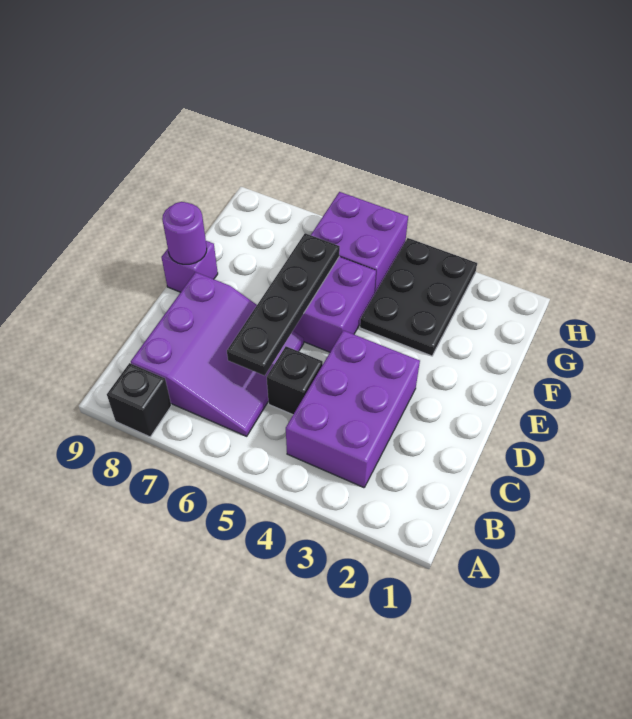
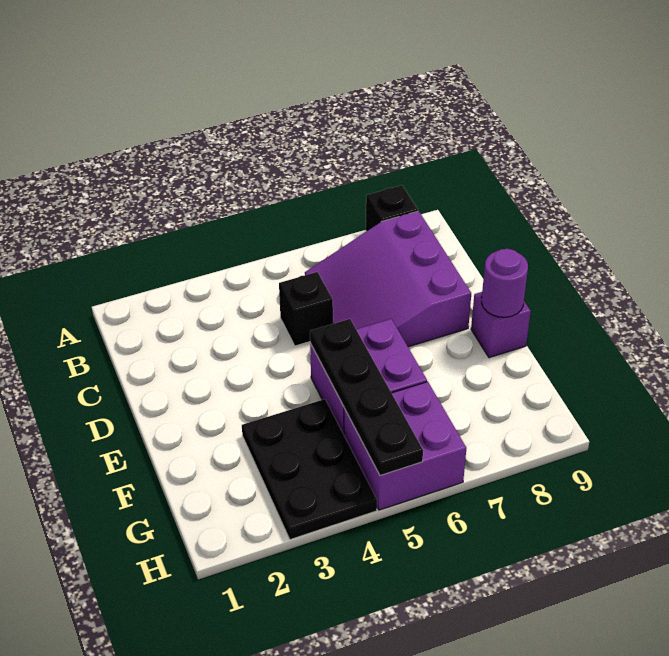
purple brick B3:D4 level 1 -> none
black plate C6:F6 level 2 -> black plate E5:H5 level 2

